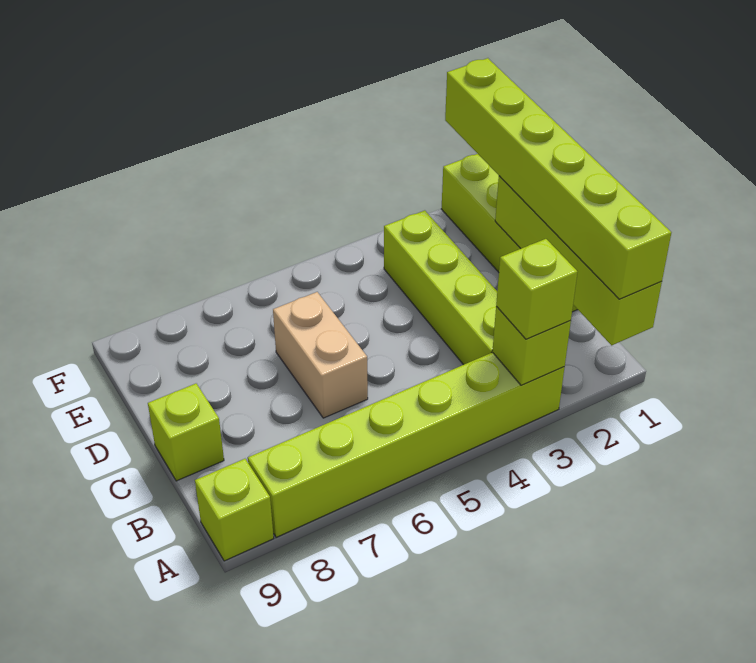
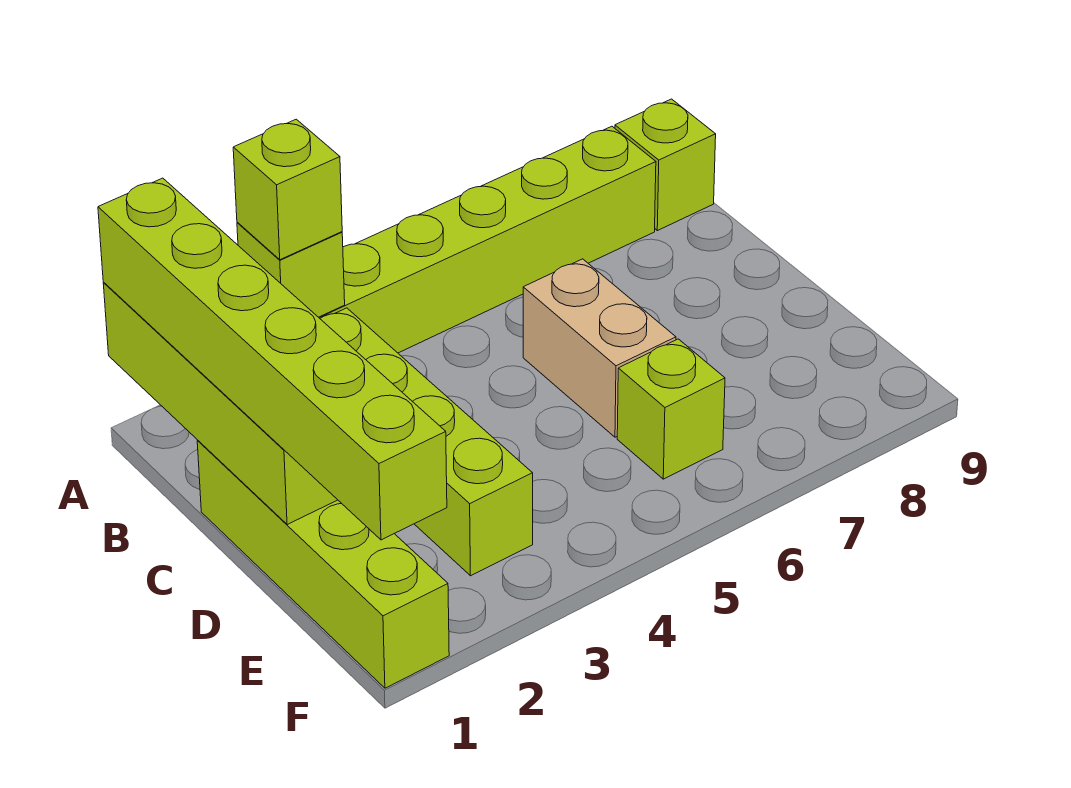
lime brick C9 level 1 -> lime brick E6 level 1

